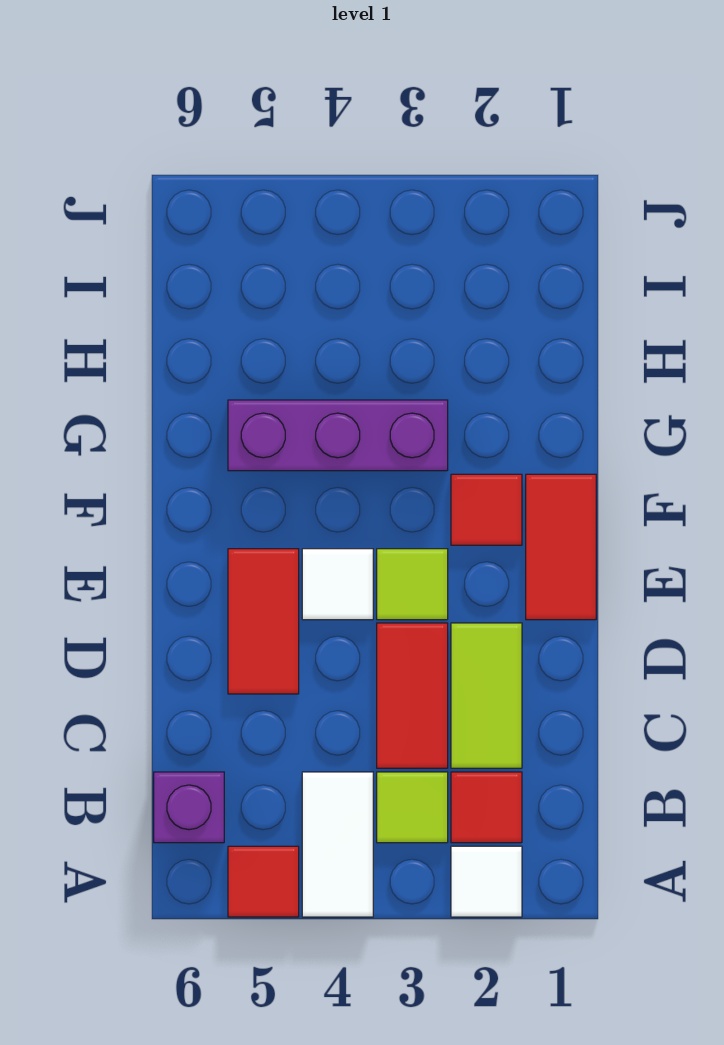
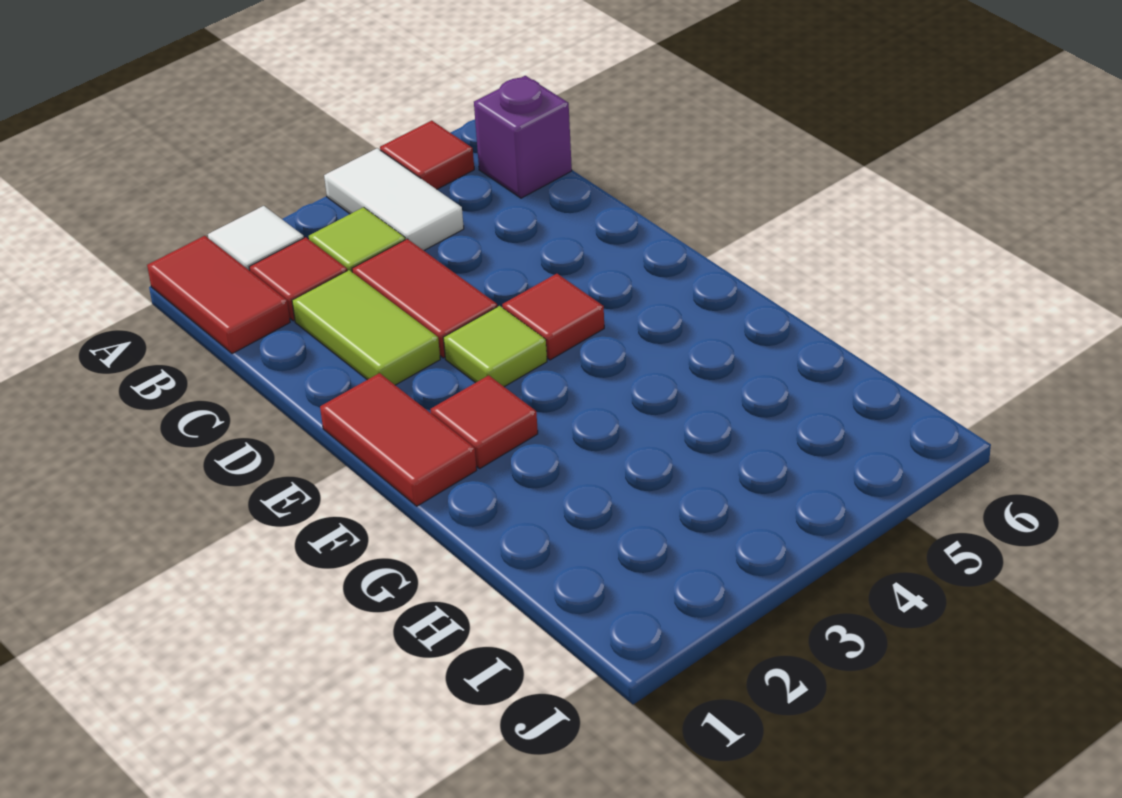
red tile D5:E5 level 1 -> red tile A1:B1 level 1
white tile E4 level 1 -> red tile E4 level 1
purple brick G3:G5 level 1 -> none

